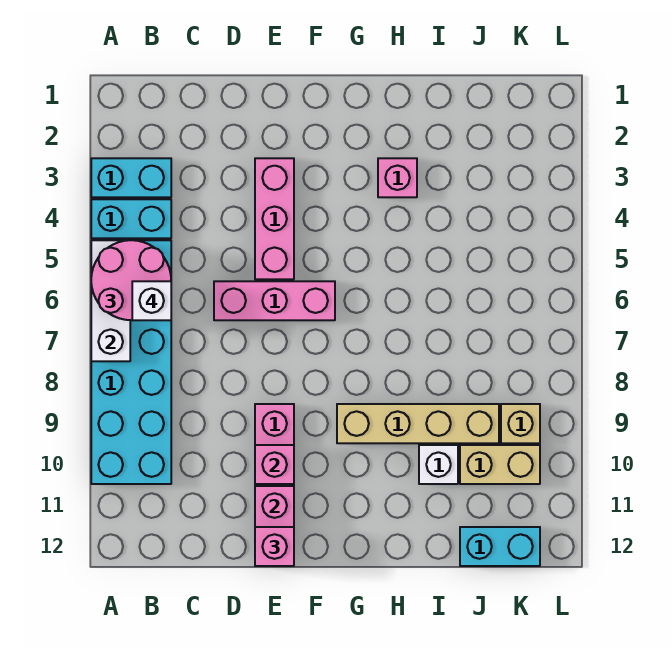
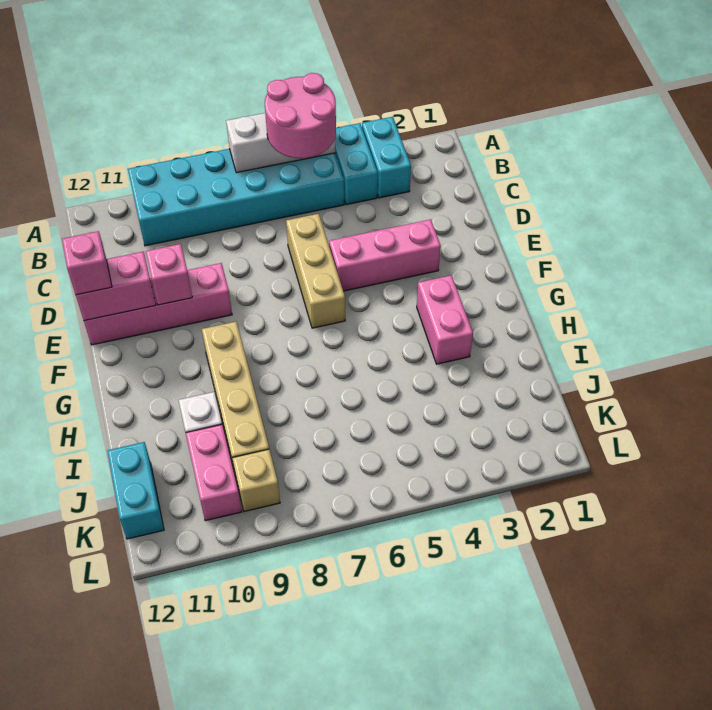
white brick B6 level 4 -> none
pink brick D6:F6 level 1 -> tan brick D6:F6 level 1
pink brick H3 level 1 -> pink brick G3:H3 level 1
tan brick J10:K10 level 1 -> pink brick J10:K10 level 1

